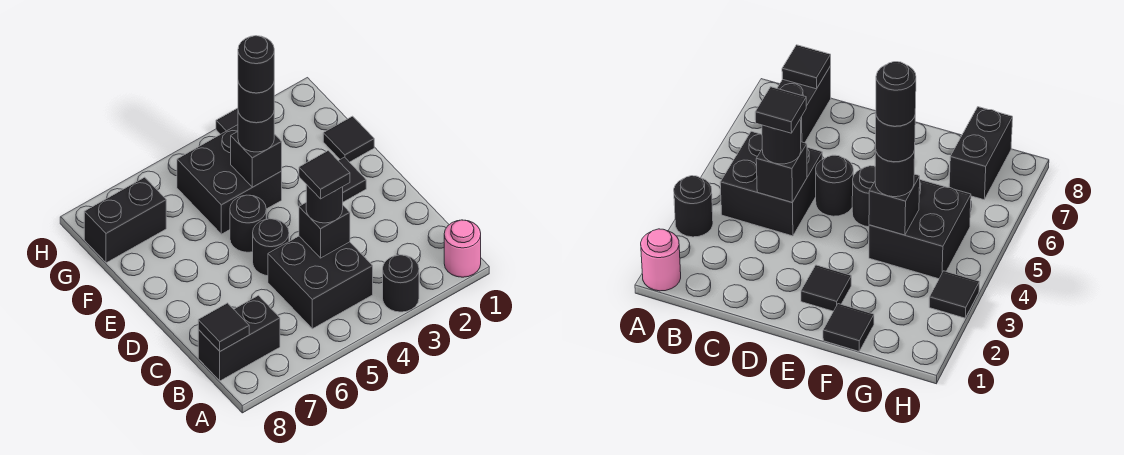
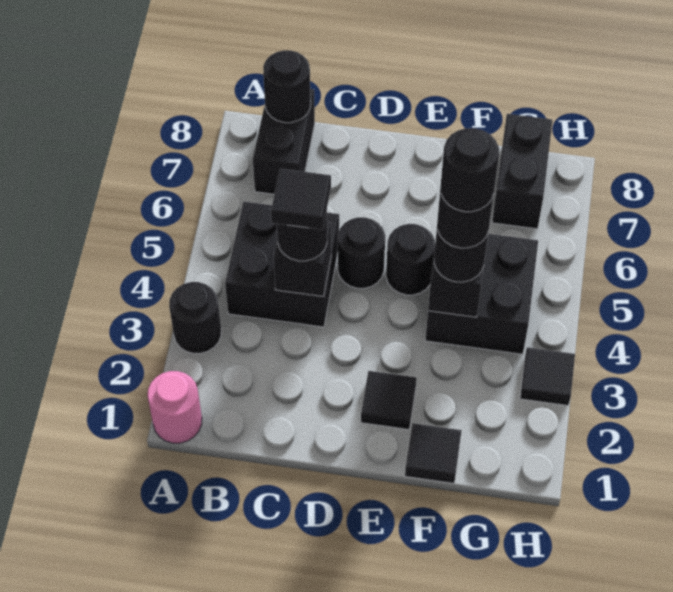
black tile B8 level 2 -> black round brick B8 level 2

